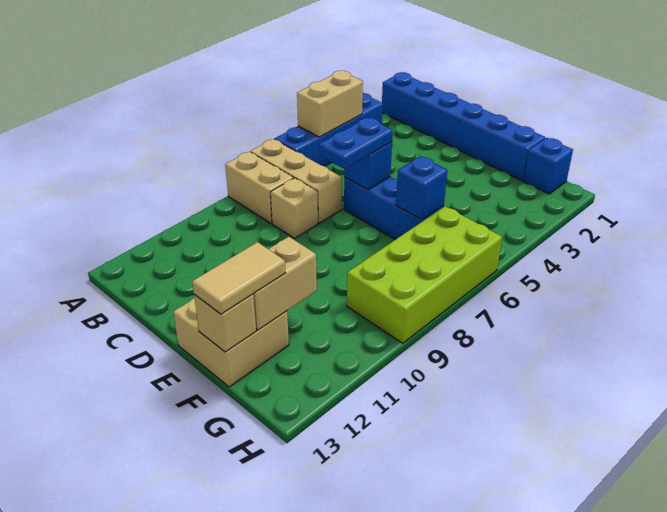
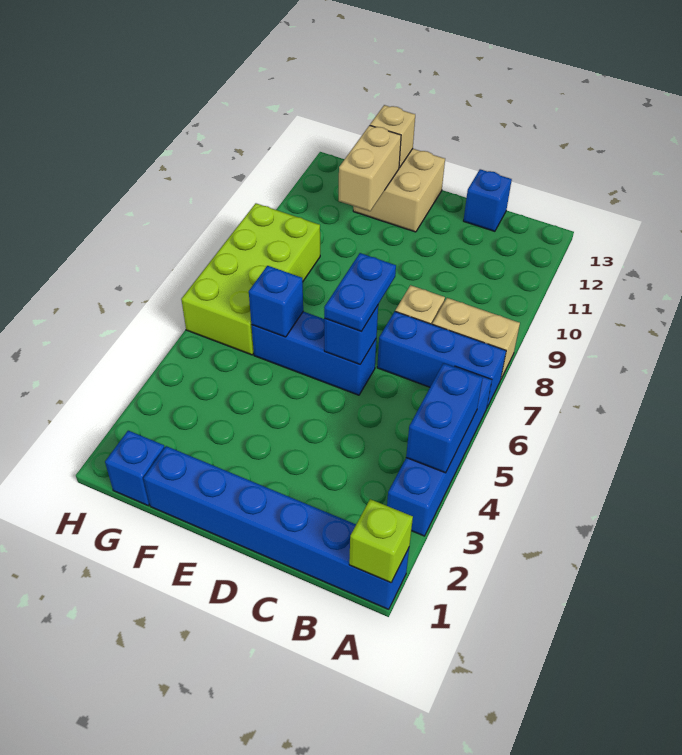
none -> lime brick A1 level 2
tan brick A4:A5 level 2 -> blue brick A4:A5 level 2
tan brick A7:C7 level 1 -> blue brick A7:C7 level 1
none -> blue brick C13 level 1
tan tile F12:F13 level 3 -> none

